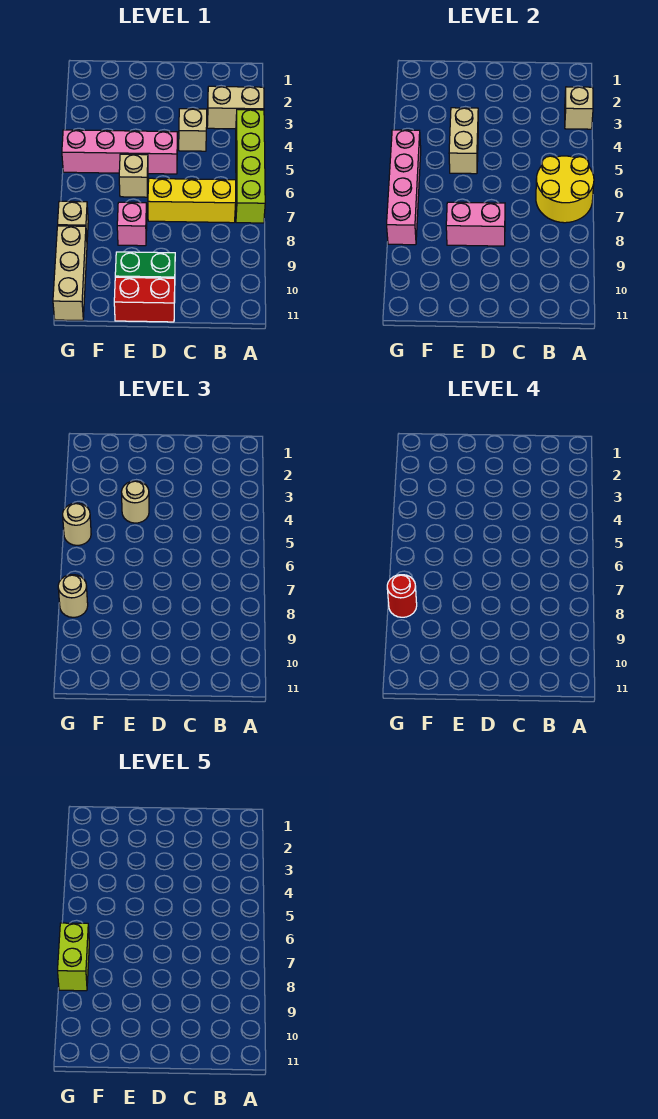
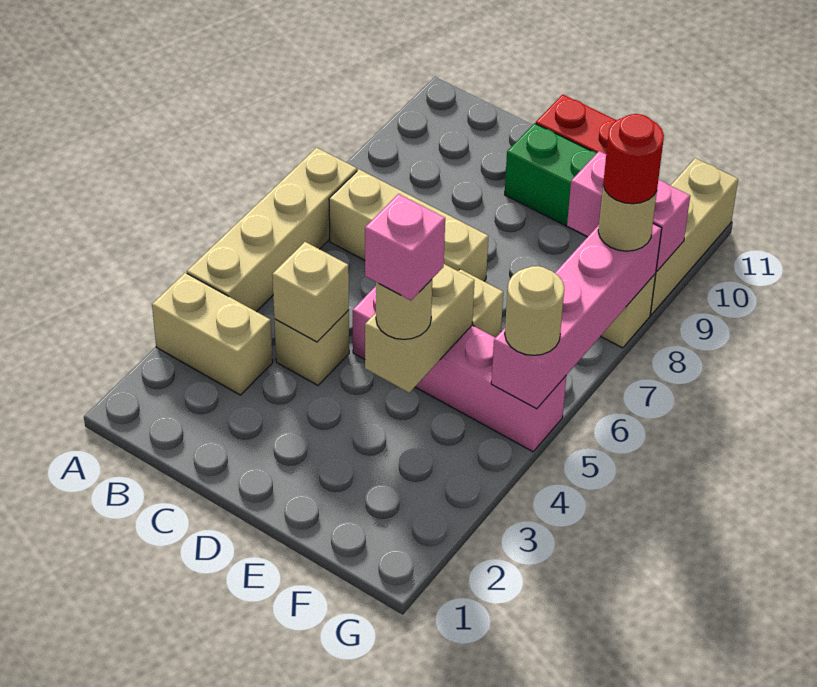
tan brick A3 level 2 -> tan brick C4 level 2
lime brick A4:A7 level 1 -> tan brick A4:A7 level 1
yellow round brick A6:B7 level 2 -> none
yellow brick B7:D7 level 1 -> tan brick B7:D7 level 1
pink brick D8:E8 level 2 -> pink brick F9:G9 level 2
pink brick E8 level 1 -> pink brick E4 level 4
lime brick G7:G8 level 5 -> none

